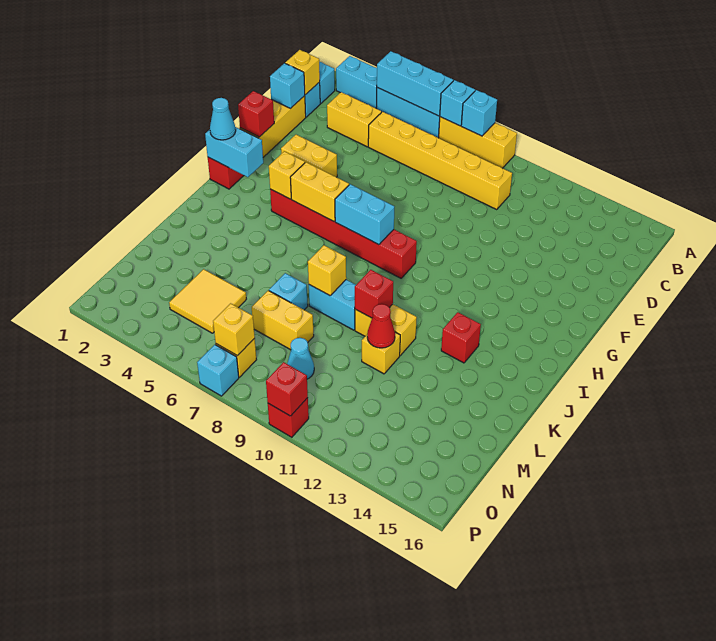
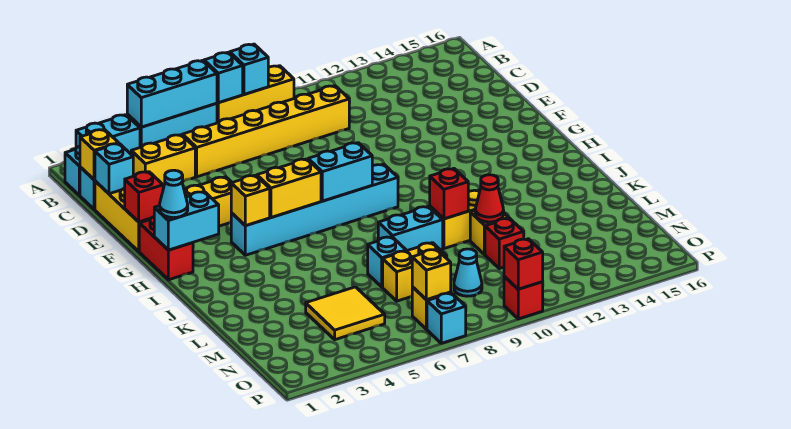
red brick H4:H9 level 1 -> cyan brick H4:H9 level 1
red brick J13 level 1 -> red brick M11 level 1
yellow brick K8 level 2 -> none

